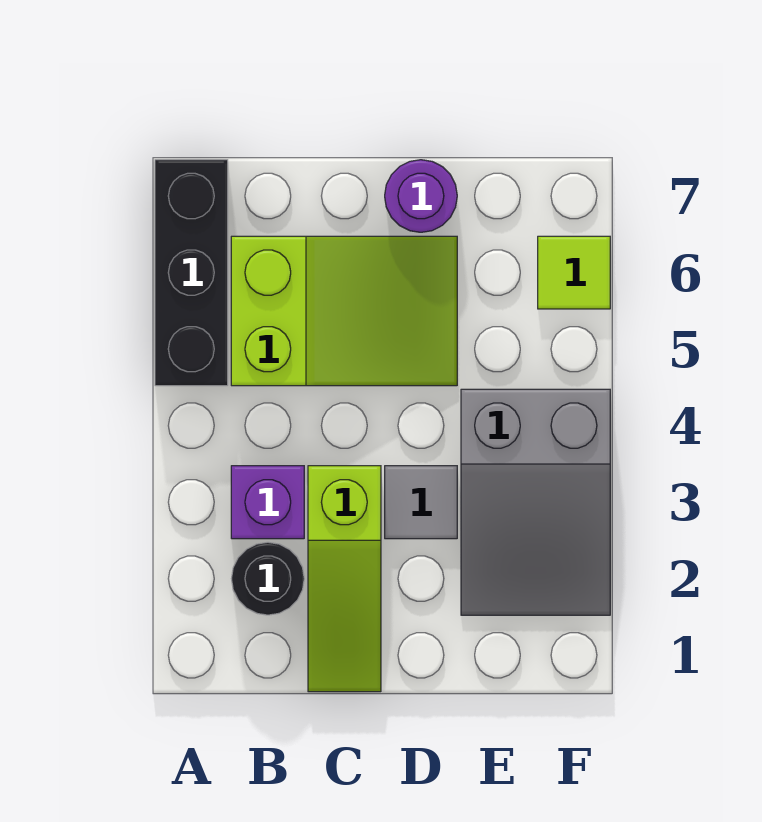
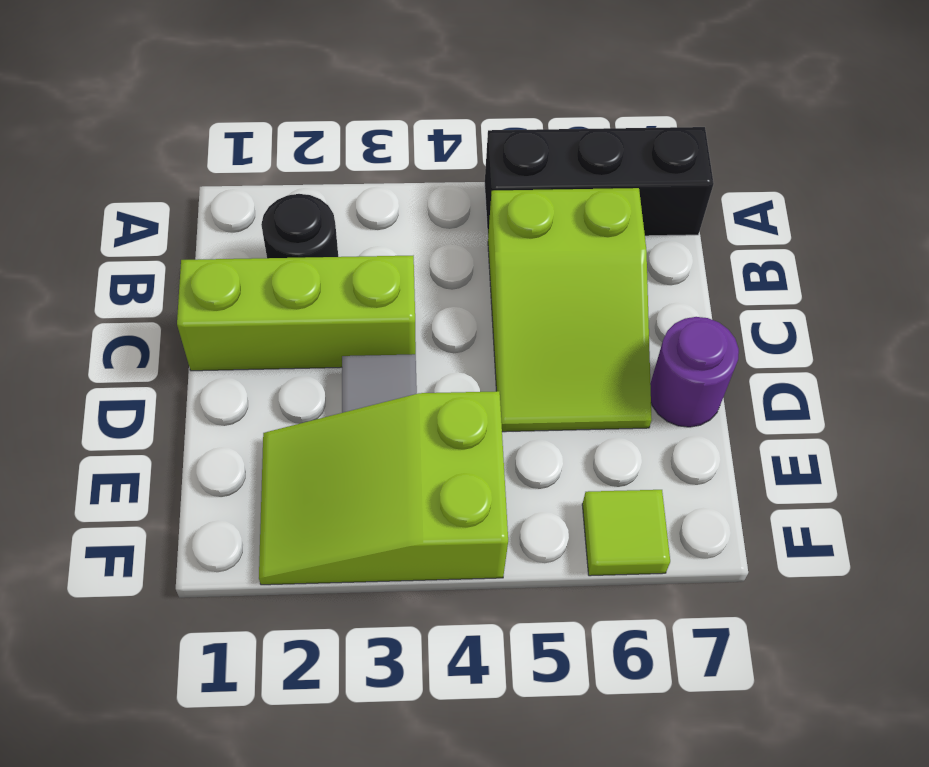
purple brick B3 level 1 -> none
lime slope C1:C3 level 1 top 3 -> lime brick C1:C3 level 1
grey slope E2:F4 level 1 top 4 -> lime slope E2:F4 level 1 top 4

